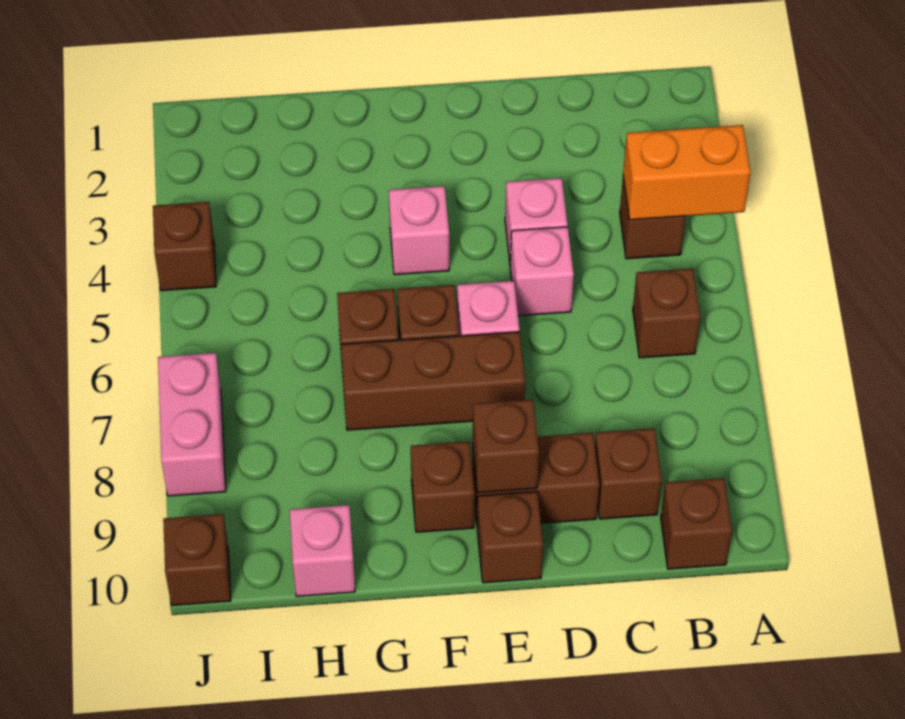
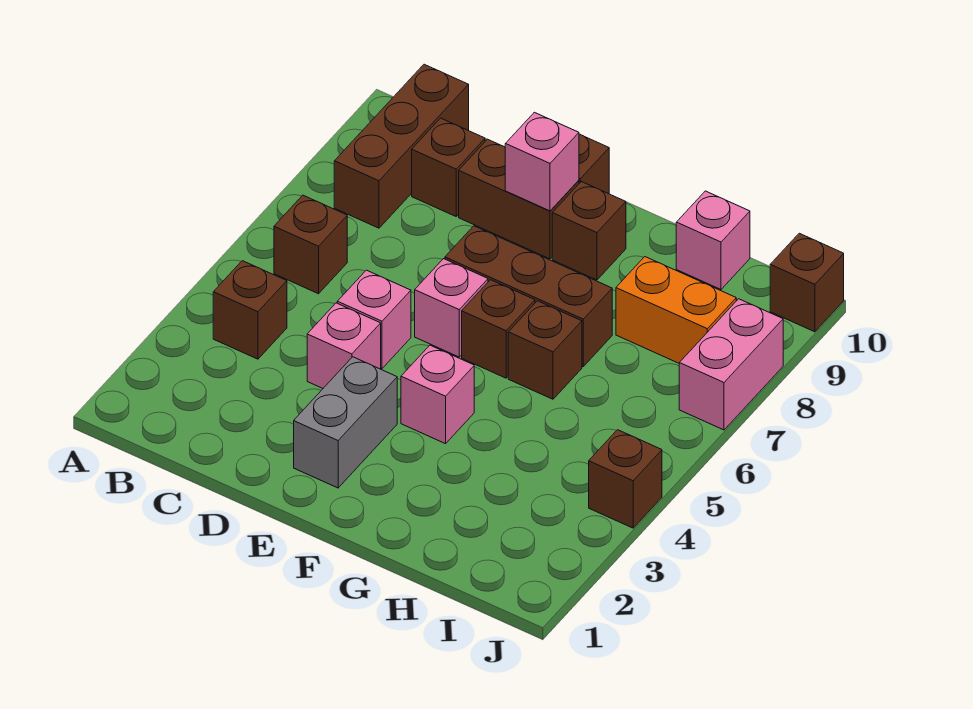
orange brick A4:B4 level 2 -> orange brick H8:I8 level 1
brown brick B10 level 1 -> brown brick B8:B10 level 1
none -> grey brick E2:E3 level 1
brown brick E9 level 2 -> pink brick E9 level 2

